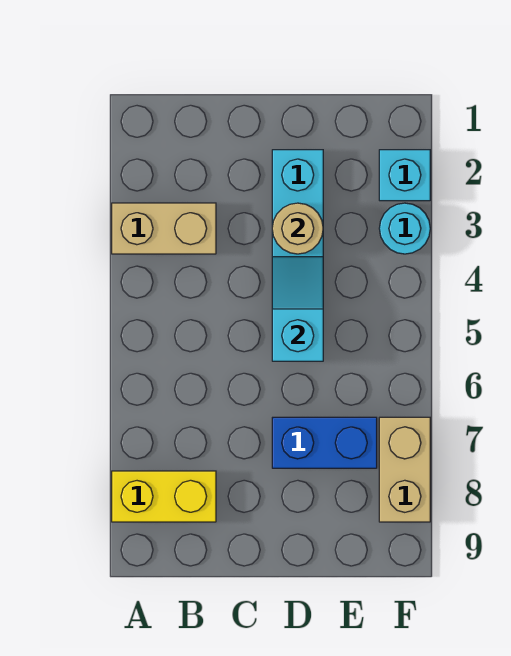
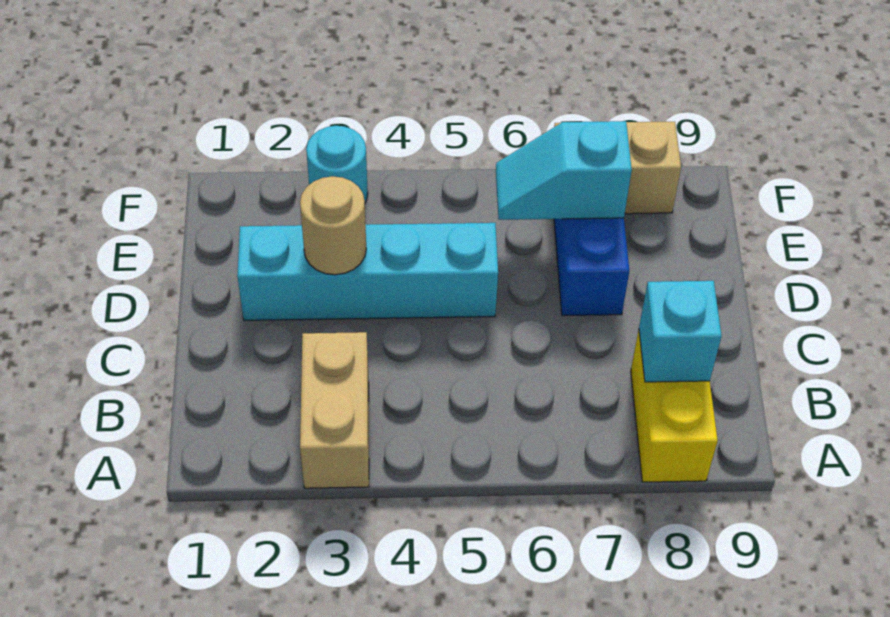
cyan slope D4:D5 level 2 top 5 -> cyan slope E6:E7 level 2 top 7
cyan brick F2 level 1 -> cyan brick B8 level 2

